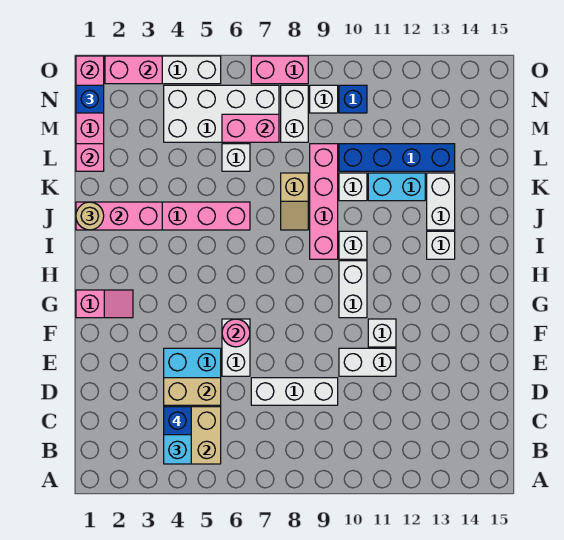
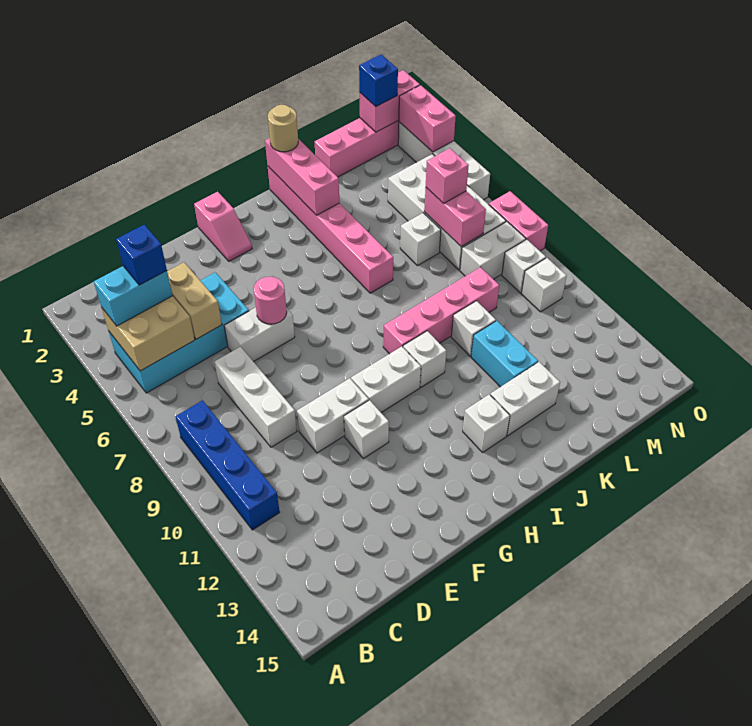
white brick E10:E11 level 1 -> white brick E10:F10 level 1
tan slope J8:K8 level 1 top K -> none
pink brick L1 level 2 -> pink brick M6 level 3
blue brick L10:L13 level 1 -> blue brick B8:B11 level 1
blue brick N10 level 1 -> white brick N10 level 1

